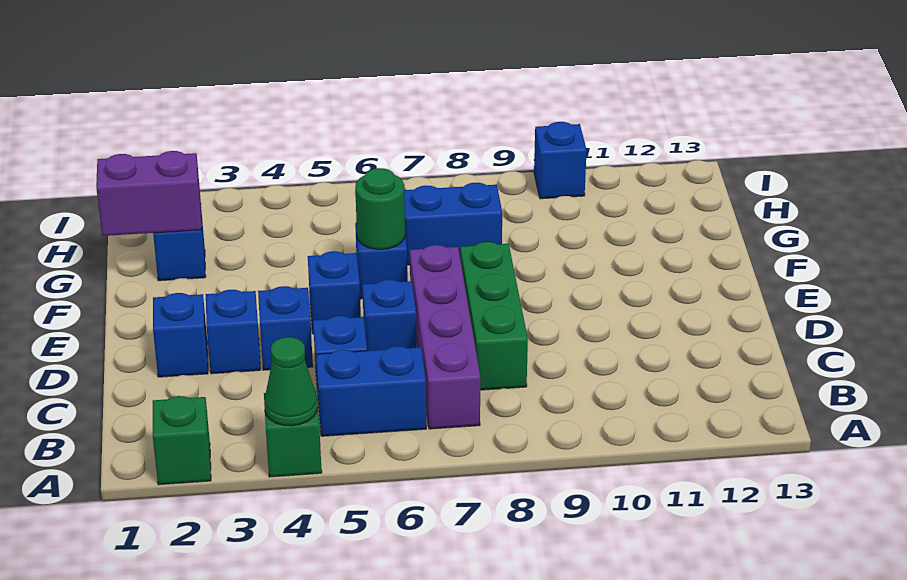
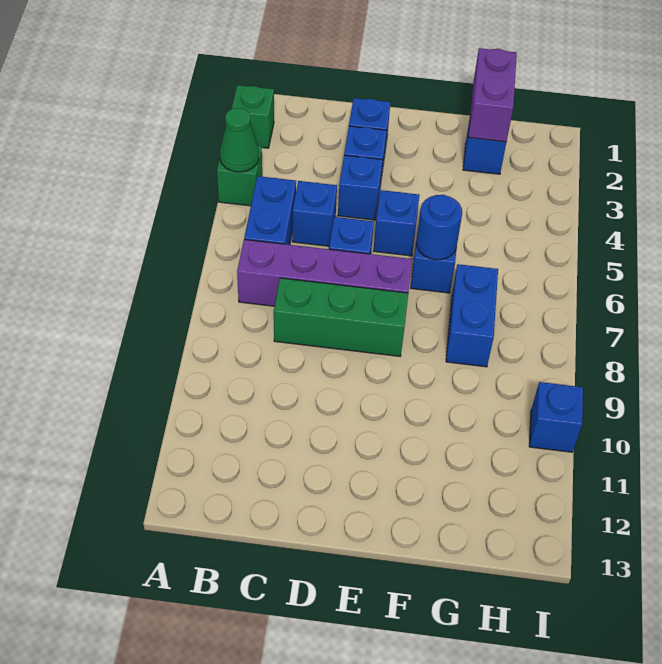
green round brick F6 level 2 -> blue round brick F6 level 2

